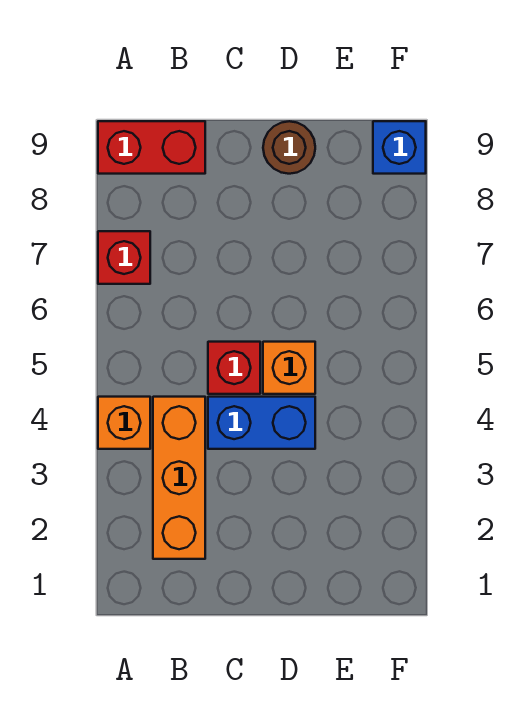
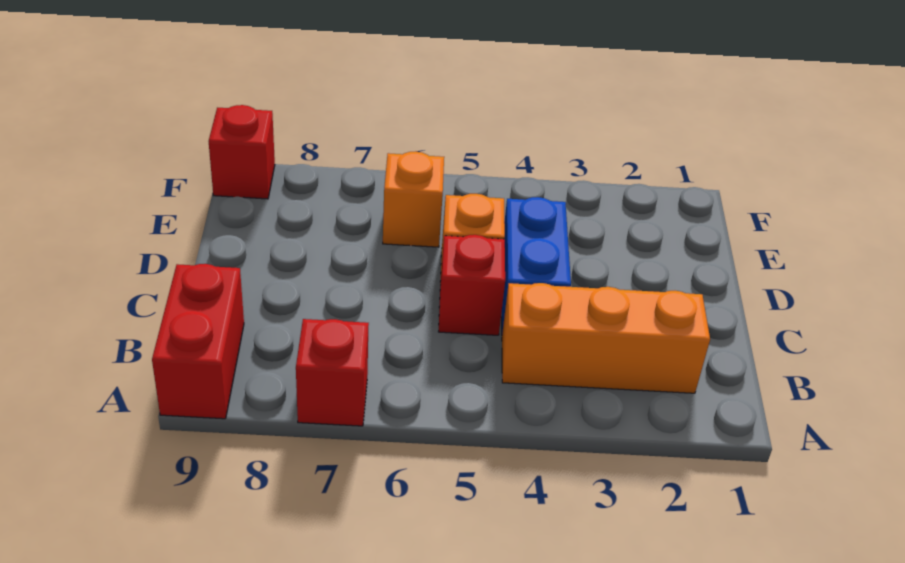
orange brick A4 level 1 -> orange brick E6 level 1
brown round brick D9 level 1 -> none
blue brick F9 level 1 -> red brick F9 level 1

